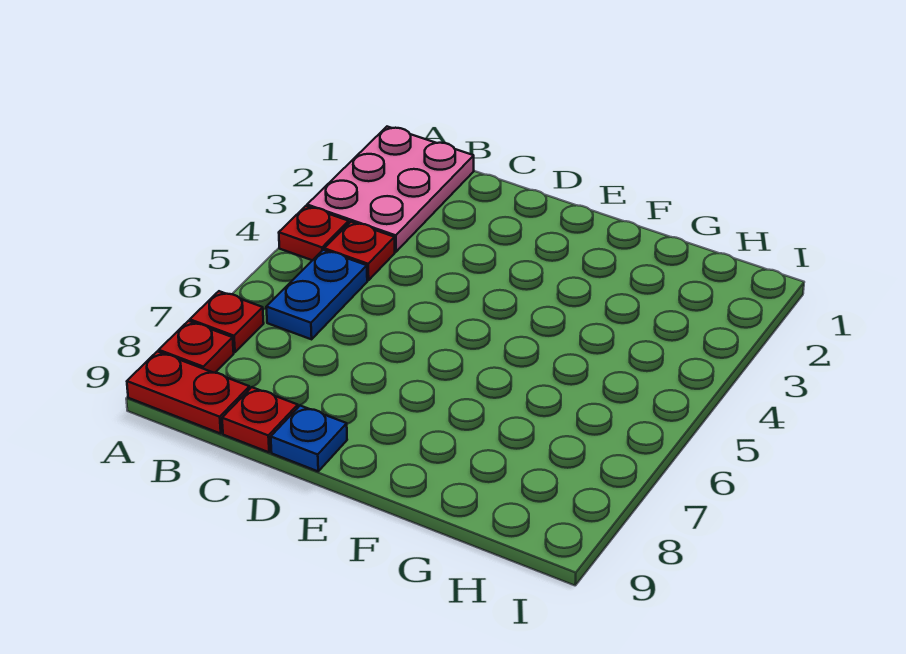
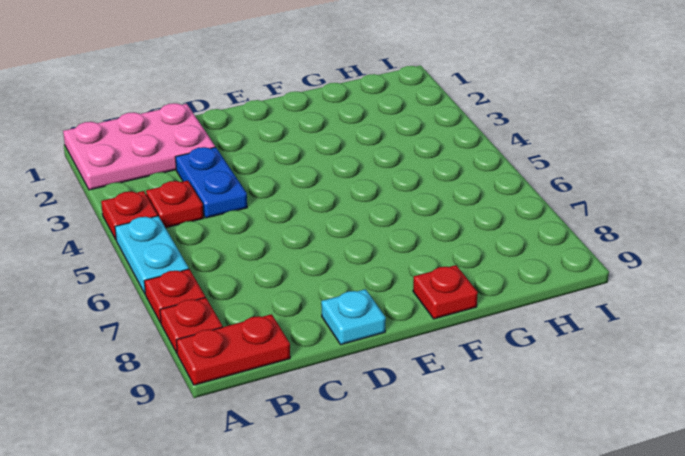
pink plate A1:B3 level 1 -> pink plate A1:C2 level 1
none -> cyan plate A5:A6 level 1
blue plate B5:B6 level 1 -> blue plate C3:C4 level 1
red plate C9 level 1 -> red plate F9 level 1
blue plate D9 level 1 -> cyan plate D9 level 1

